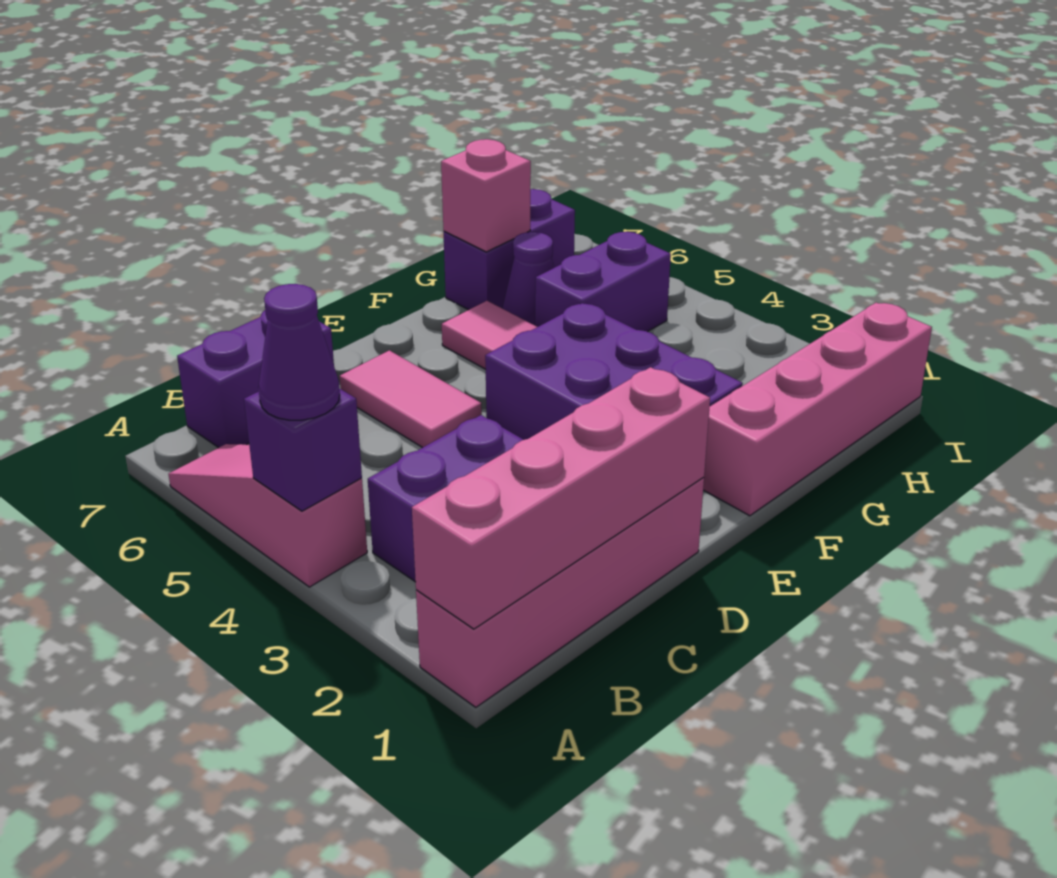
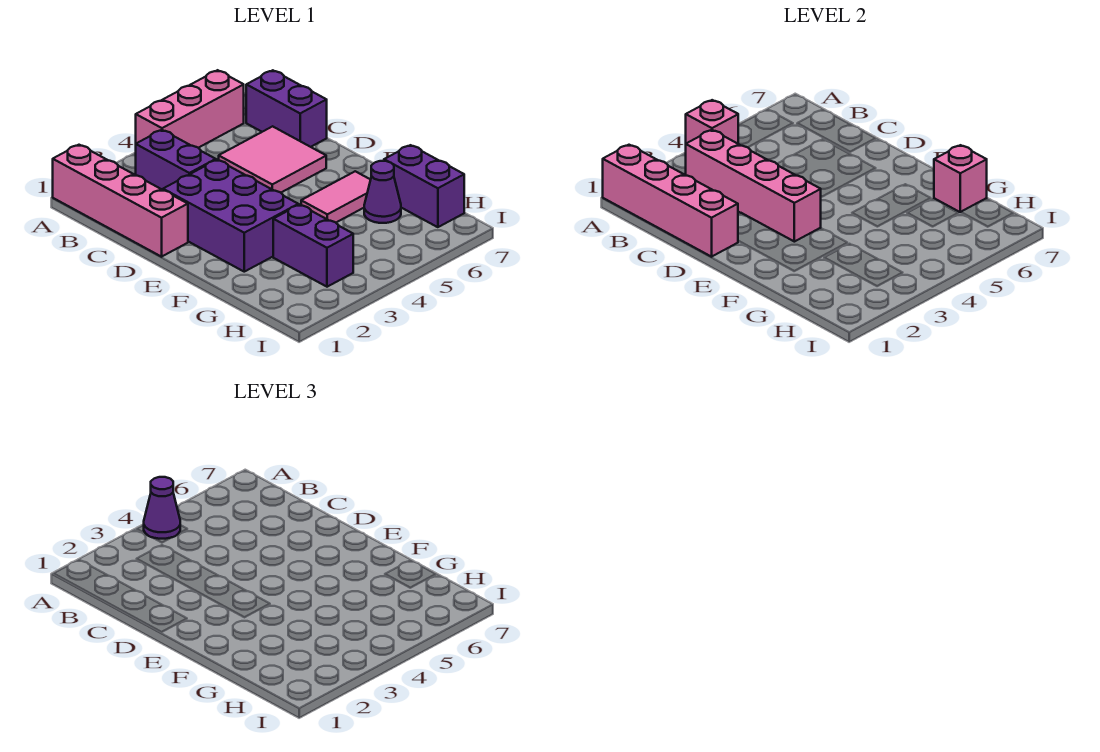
pink slope A4:A6 level 1 top 4 -> pink brick A4:A6 level 1
purple brick A4 level 2 -> pink brick A4 level 2
pink tile D5:D6 level 1 -> pink tile C5:D6 level 1
purple brick E2:F4 level 1 -> purple brick D2:F3 level 1
pink brick F1:I1 level 1 -> pink brick B3:E3 level 2
purple brick G5:H5 level 1 -> purple brick G3:H3 level 1

